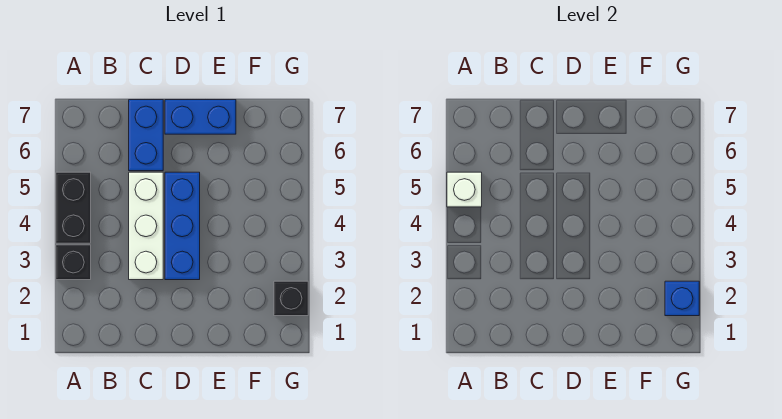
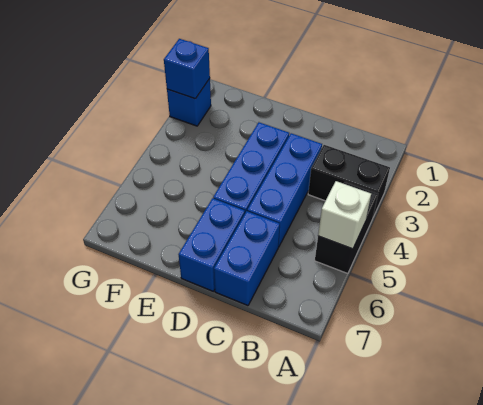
black brick A3 level 1 -> black brick A3:B3 level 1
white brick C3:C5 level 1 -> blue brick C3:C5 level 1
blue brick D7:E7 level 1 -> blue brick D6:D7 level 1
black brick G2 level 1 -> blue brick G2 level 1

